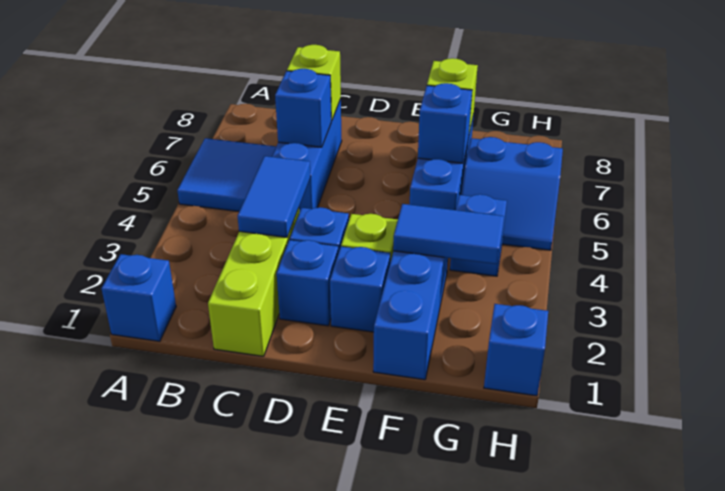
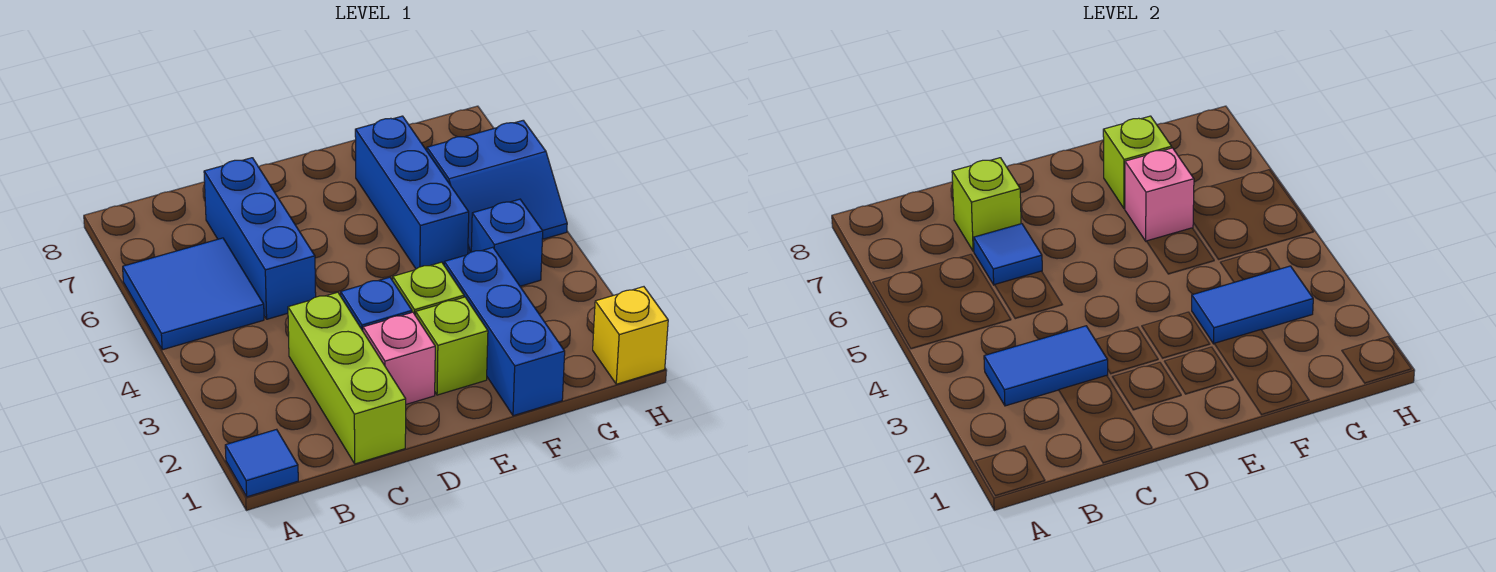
blue brick A1 level 1 -> blue tile A1 level 1
blue tile C3:C4 level 2 -> blue tile B3:C3 level 2
blue brick C6 level 2 -> blue tile C6 level 2
blue brick D2 level 1 -> pink brick D2 level 1
blue brick E2 level 1 -> lime brick E2 level 1
blue brick F6 level 2 -> pink brick F6 level 2
blue brick H1 level 1 -> yellow brick H1 level 1

